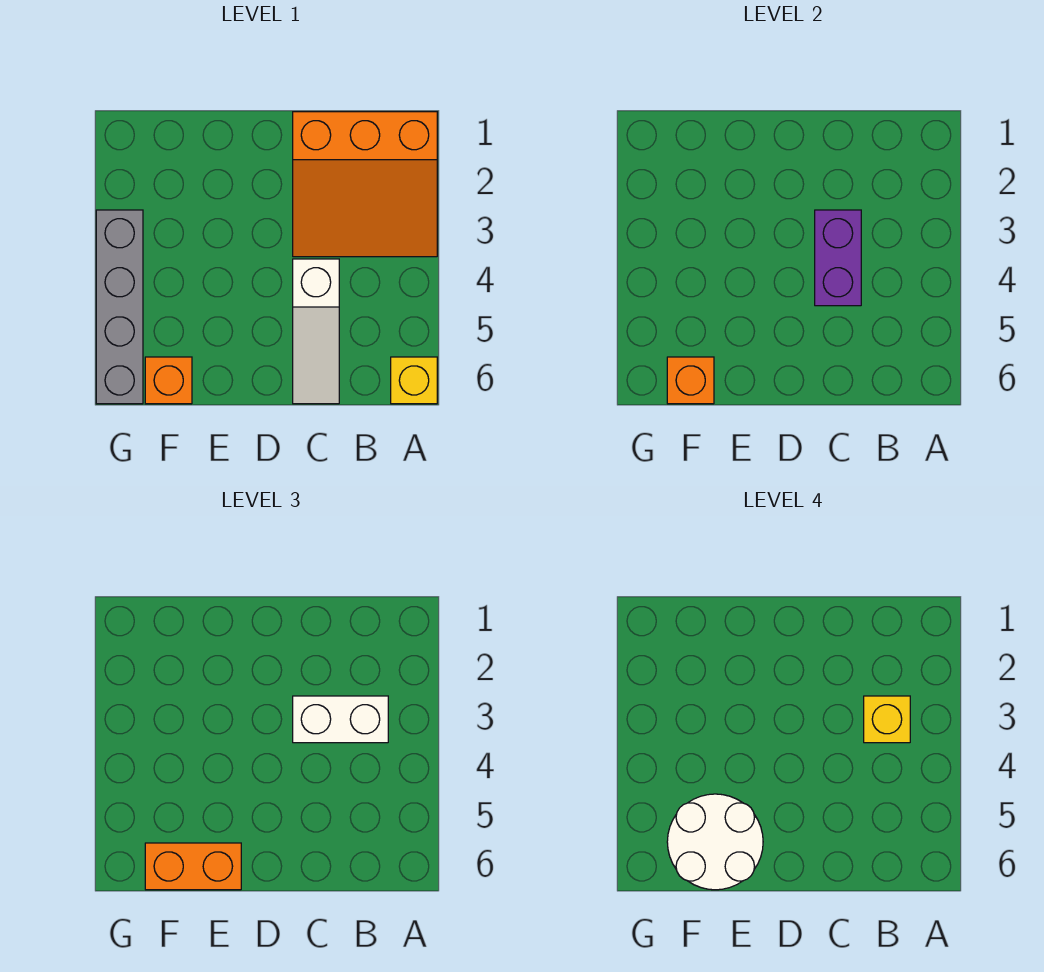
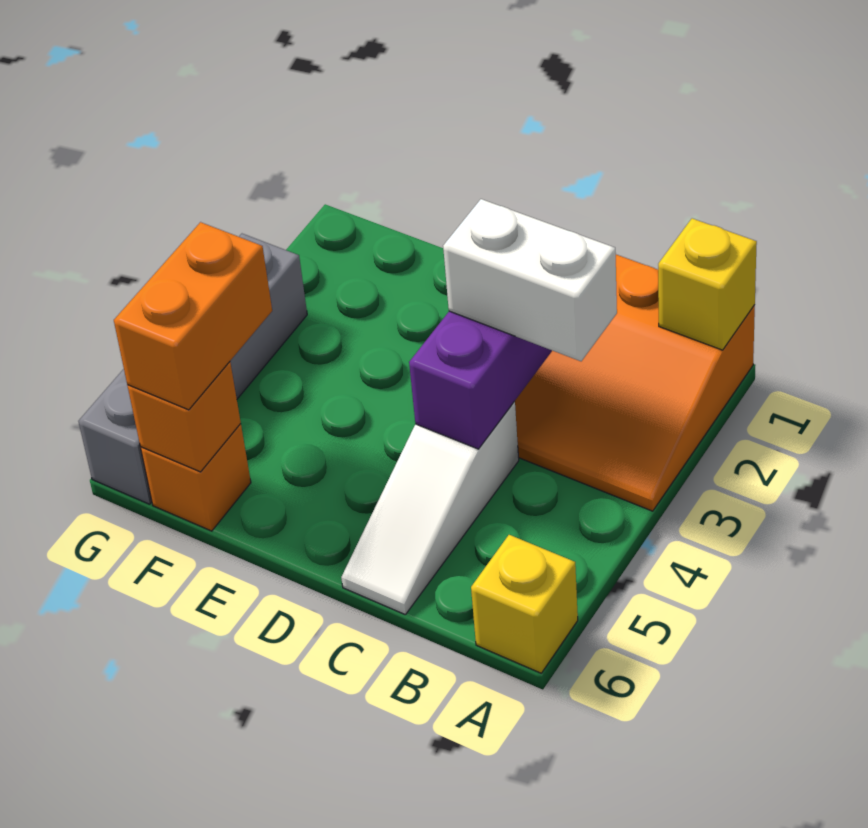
yellow brick B3 level 4 -> yellow brick A1 level 2
white round brick E5:F6 level 4 -> none
orange brick E6:F6 level 3 -> orange brick F5:F6 level 3

